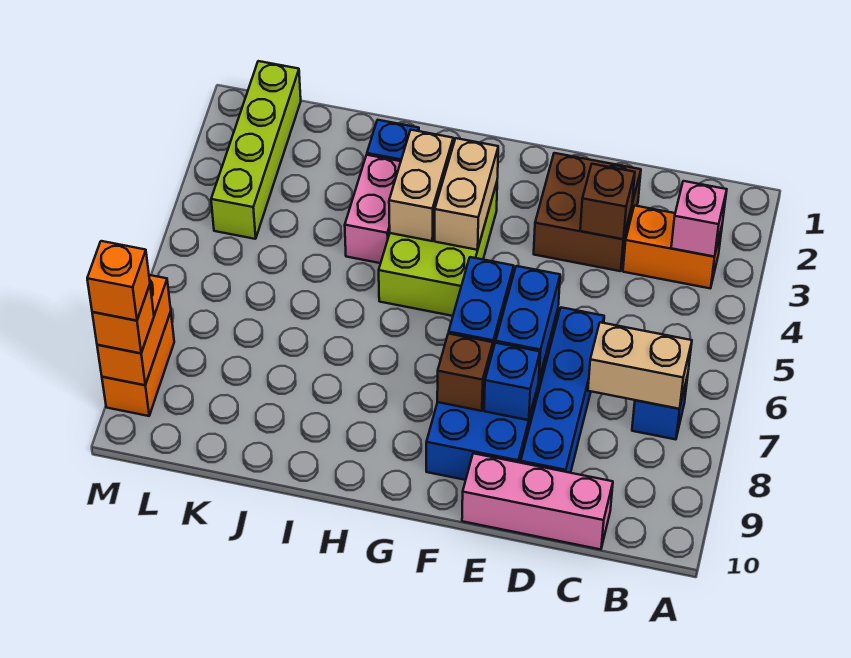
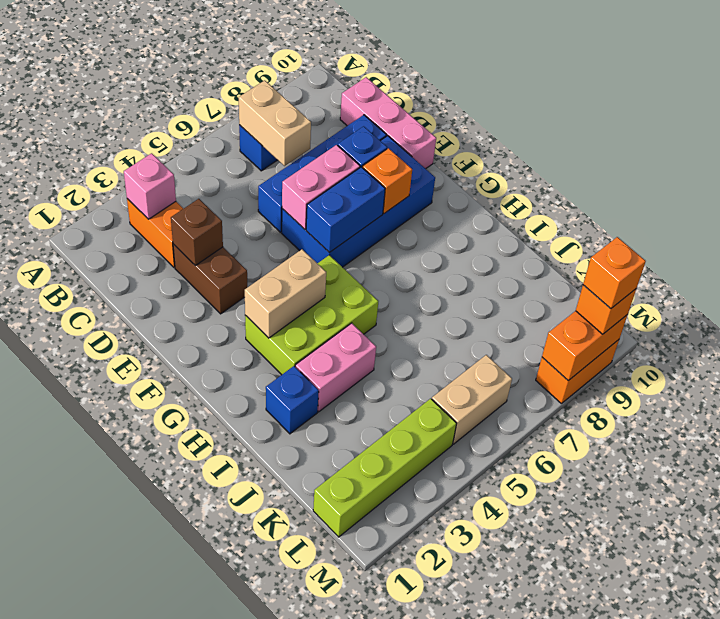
brown brick D2:E3 level 1 -> brown brick D3:E3 level 1
blue brick E6:E7 level 2 -> pink brick E6:E7 level 2
brown brick F8 level 2 -> orange brick F8 level 2
tan brick H3:H4 level 2 -> tan brick L5:L6 level 1

